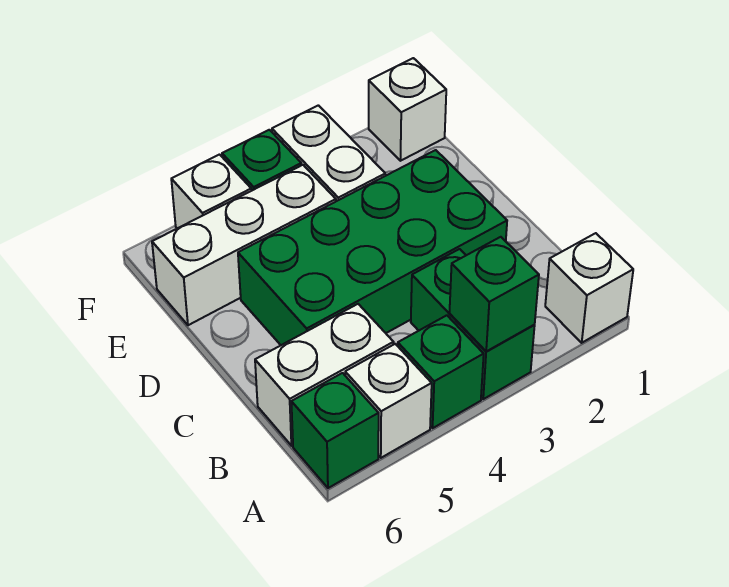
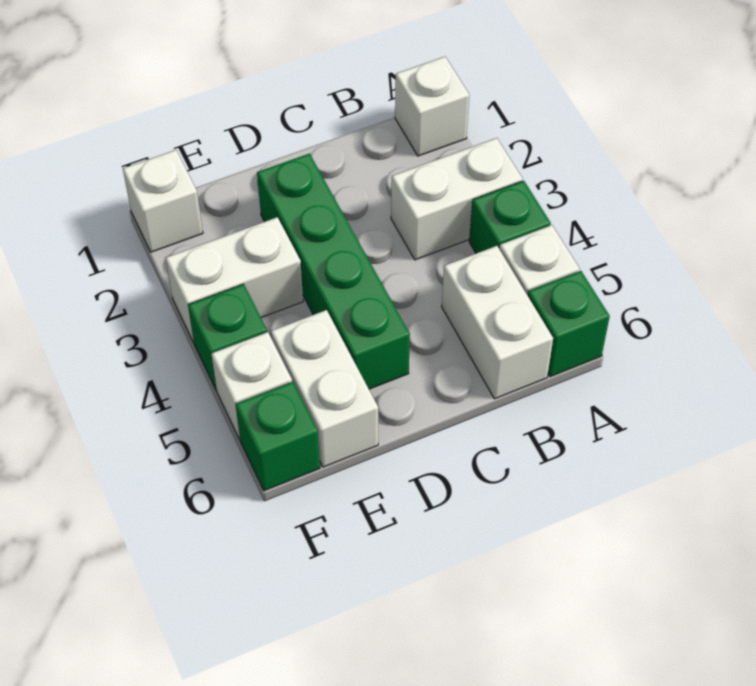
green brick A3:B3 level 1 -> white brick A3:B3 level 1
green brick A3 level 2 -> green brick F6 level 1
green brick C2:D5 level 1 -> green brick D2:D5 level 1
white brick E4:E6 level 1 -> white brick E5:E6 level 1

